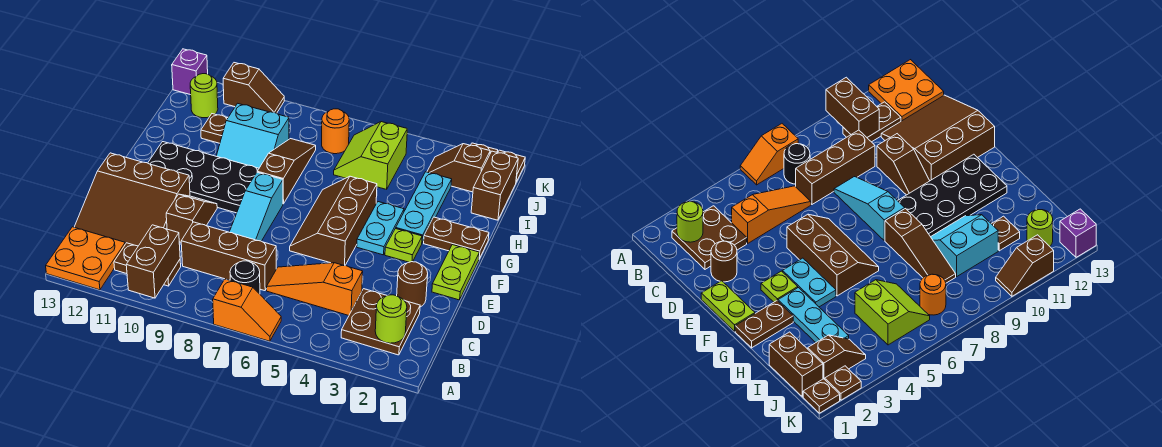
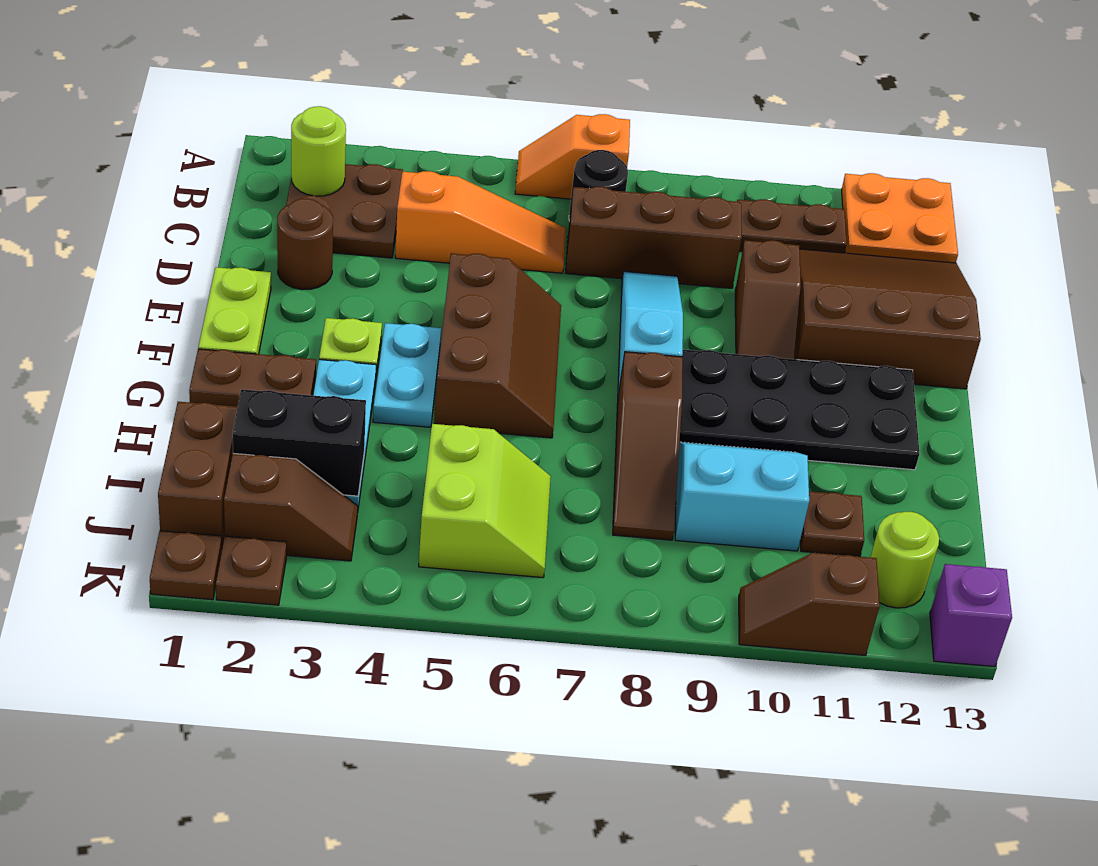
brown brick A10:B10 level 2 -> none
none -> black brick I2:I3 level 2
orange round brick J7 level 1 -> none

